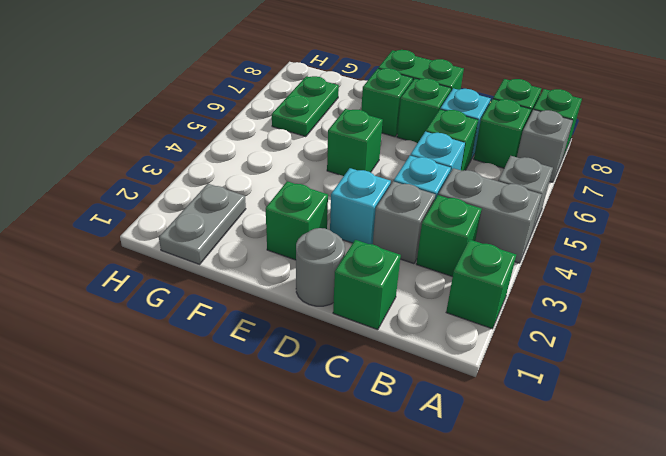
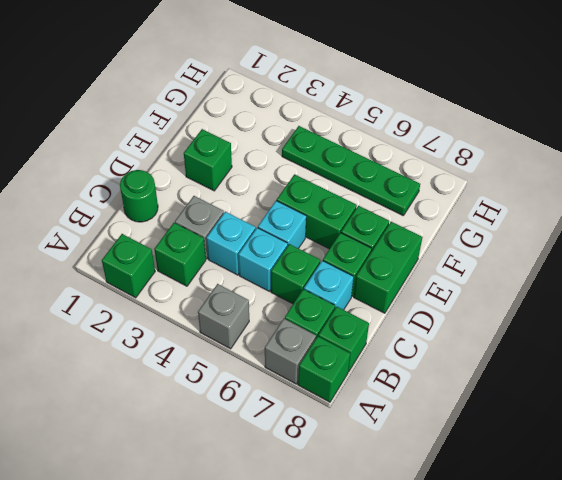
grey brick A4:B4 level 1 -> none
green brick C1 level 1 -> green round brick C1 level 1
grey round brick D1 level 1 -> none
cyan brick D3 level 1 -> cyan brick D5 level 1
green brick E5 level 1 -> green brick E5:E6 level 1
grey plate G1:G2 level 1 -> none
green plate G6:G7 level 1 -> green plate G4:G7 level 1

